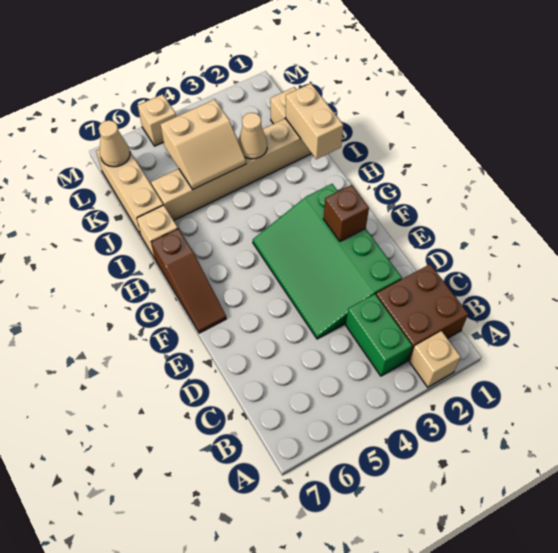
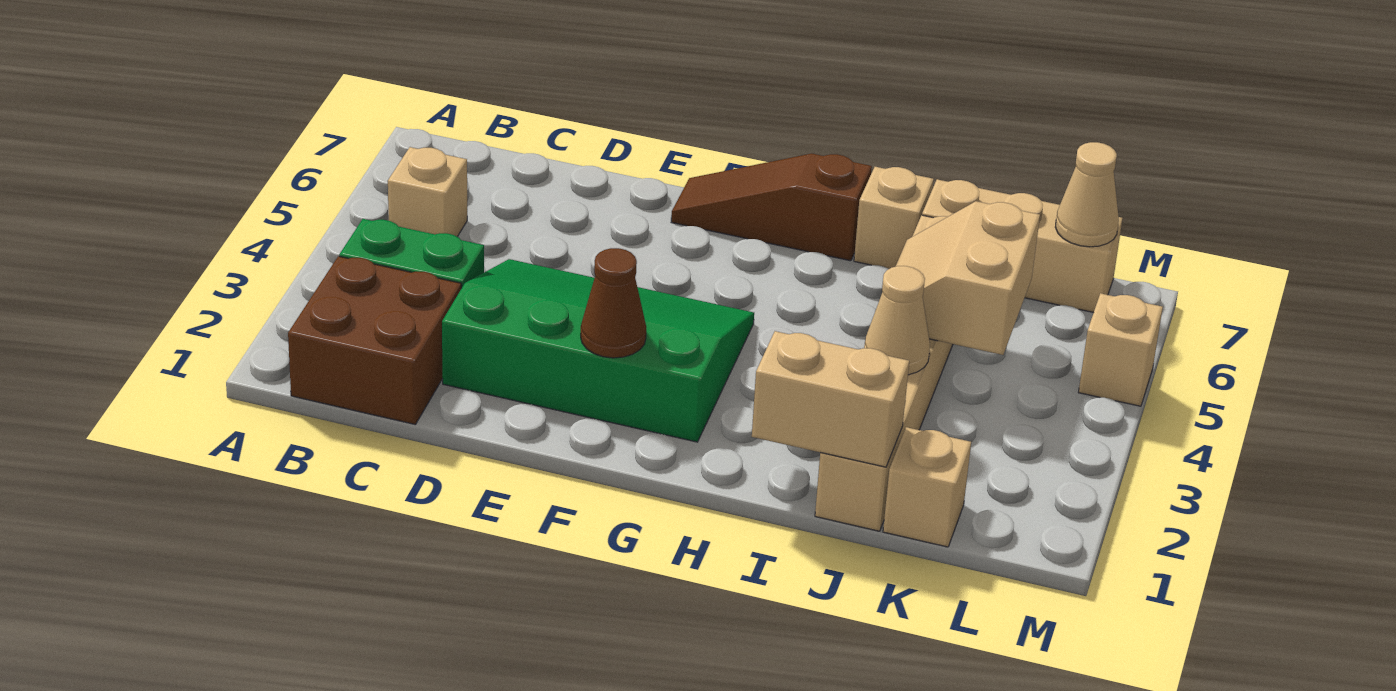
tan brick A2 level 1 -> tan brick B5 level 1
brown brick F2 level 2 -> brown cone F2 level 2

